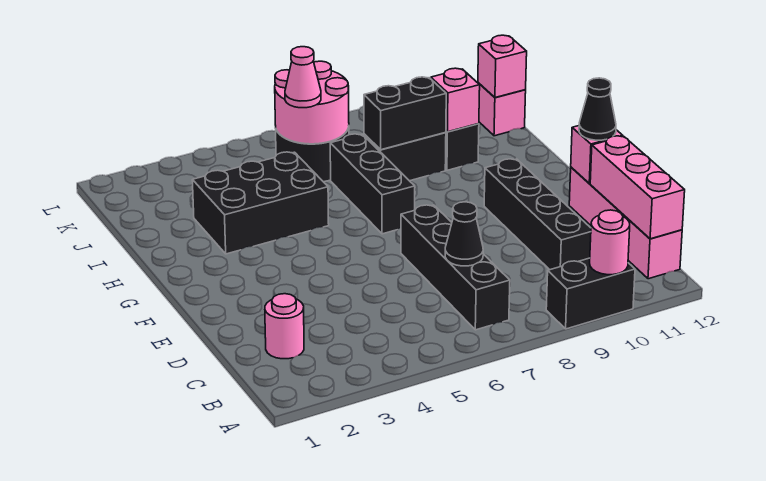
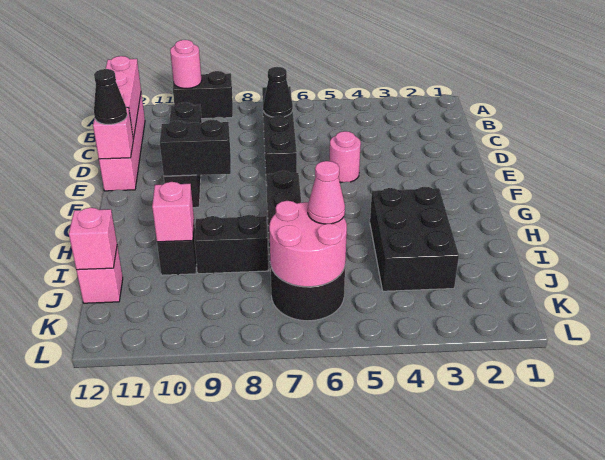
pink round brick C2 level 1 -> pink round brick E5 level 1
black brick H3:I5 level 1 -> black brick H3:J4 level 1
black brick I8:I9 level 2 -> black brick F9:F10 level 2

